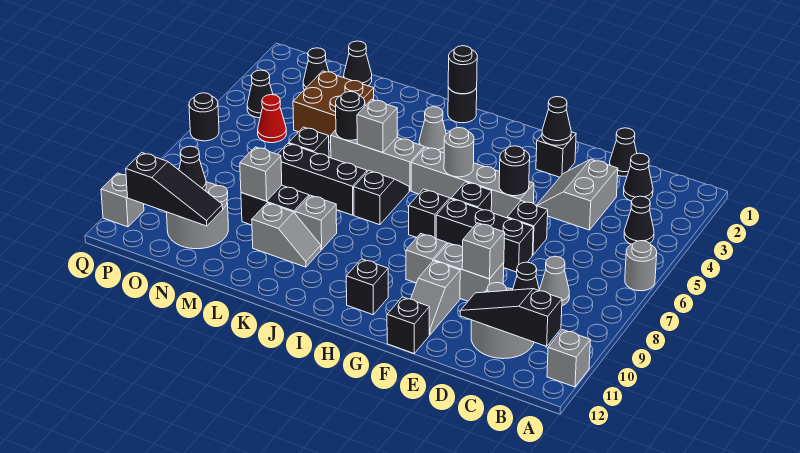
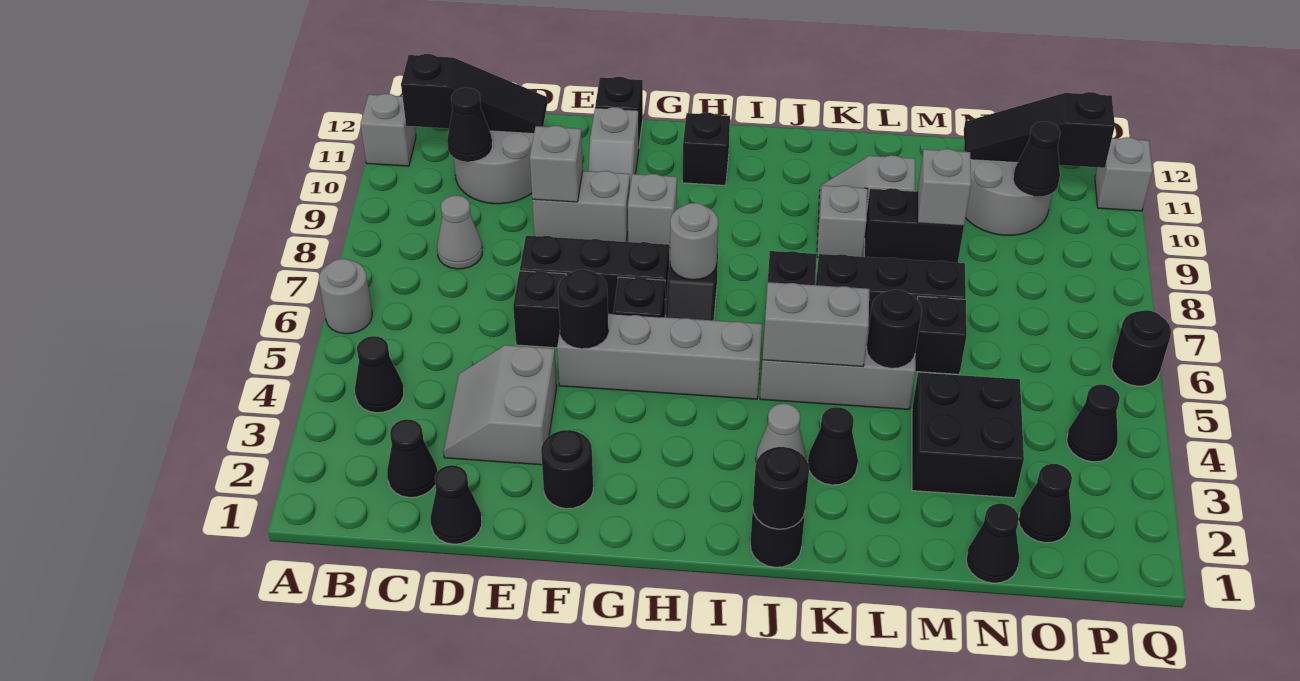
grey slope D3:E4 level 1 top D -> grey slope D3:E4 level 1 top E
black brick F2 level 1 -> black round brick F2 level 1
black cone F2 level 2 -> black cone K3 level 1
grey slope F10:F11 level 1 top 10 -> grey slope F10:F11 level 1 top 11
grey round brick H5 level 2 -> grey round brick H7 level 2
grey brick K5 level 2 -> grey brick J5:K5 level 2
brown brick M3:N4 level 1 -> black brick M3:N4 level 1
red cone O5 level 1 -> none

